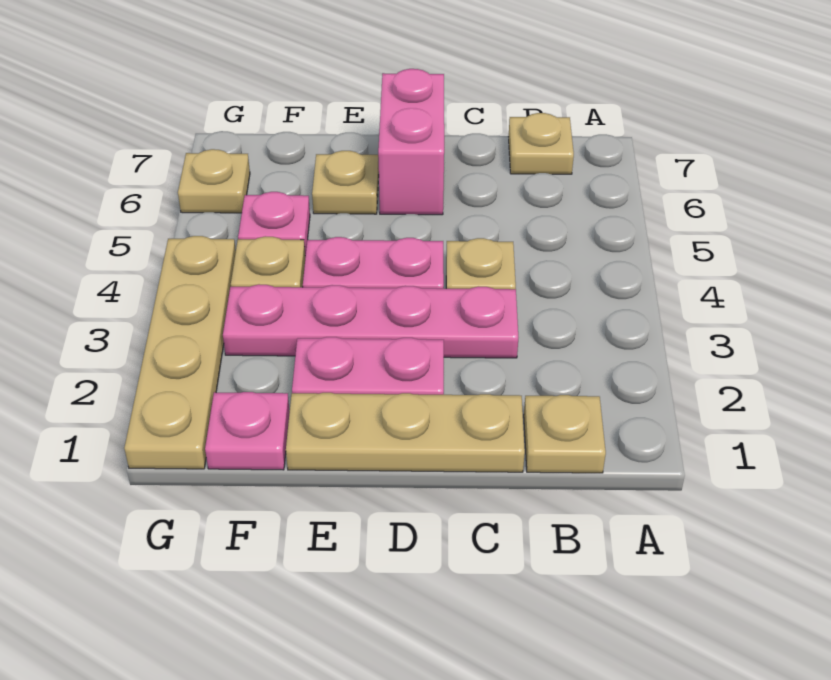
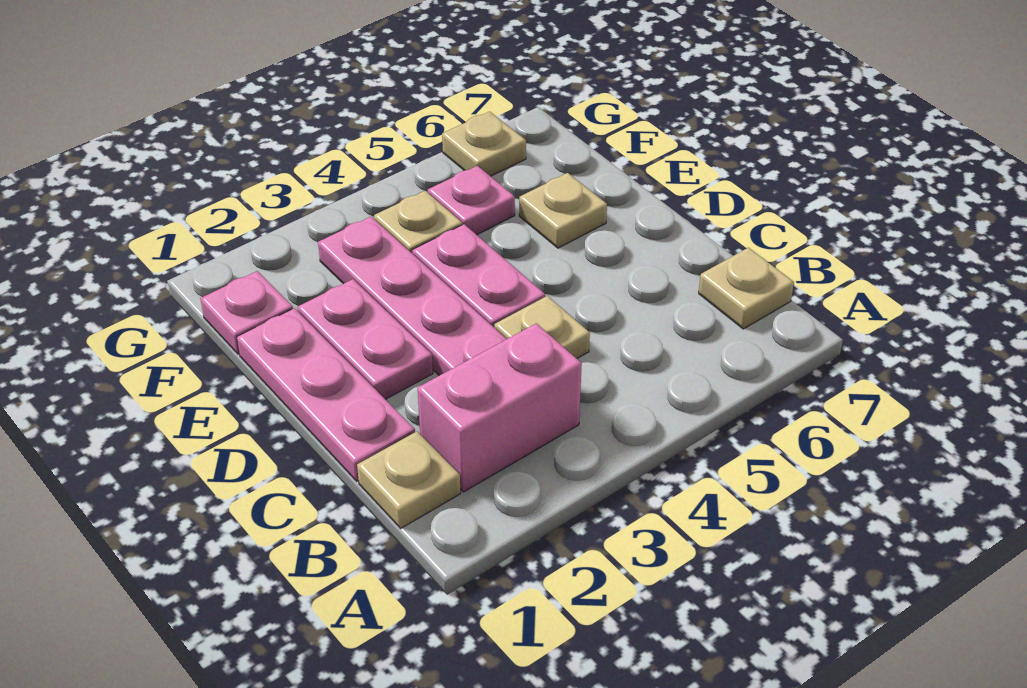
tan plate C1:E1 level 1 -> pink plate C1:E1 level 1
pink brick D6:D7 level 1 -> pink brick B2:B3 level 1
tan plate G1:G4 level 1 -> none

